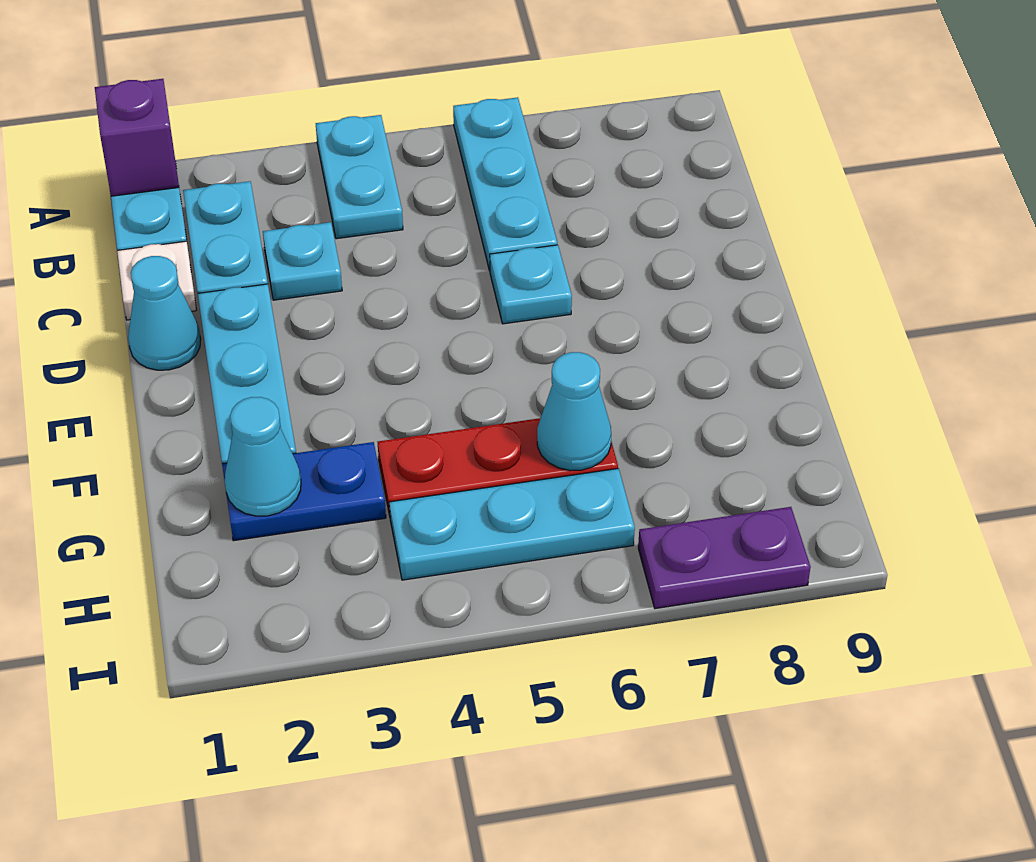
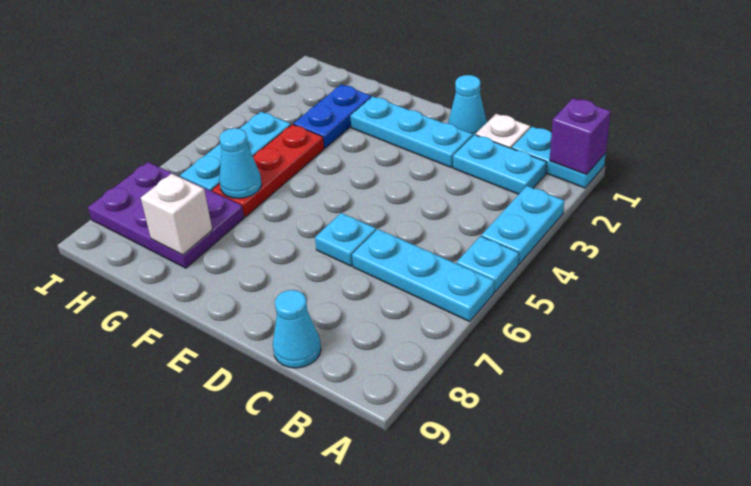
cyan plate A4:B4 level 1 -> cyan plate A3:A4 level 1
cyan plate C3 level 1 -> cyan plate A5 level 1
cyan cone G2 level 2 -> cyan cone C9 level 1
none -> white brick G8 level 2
purple plate I7:I8 level 1 -> purple plate G7:I8 level 1

